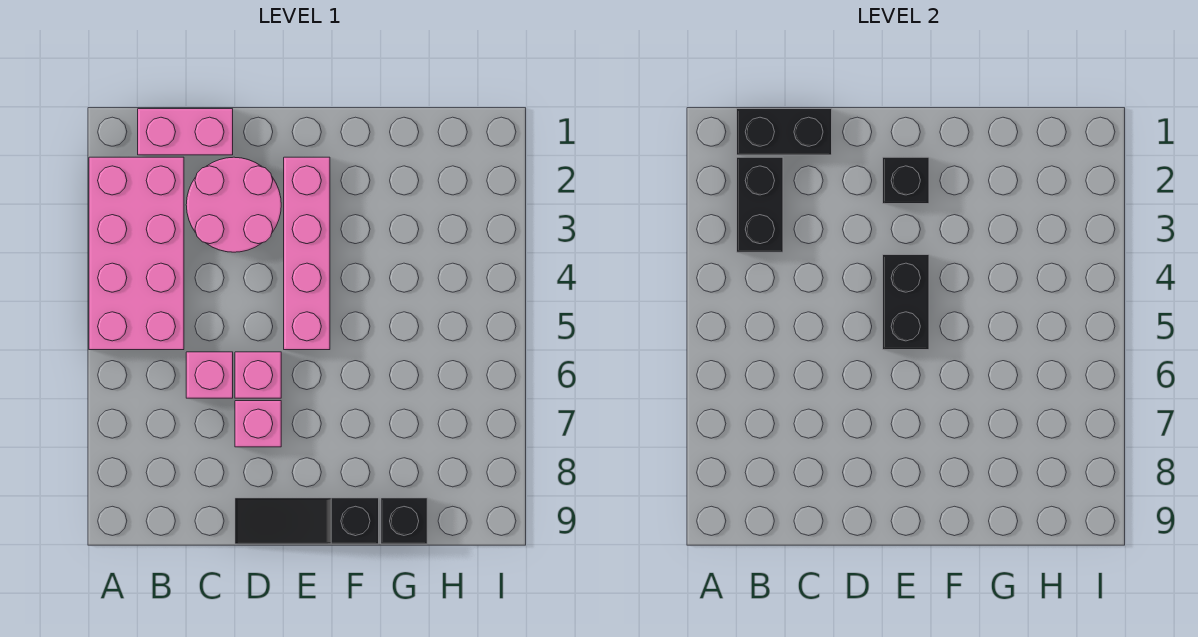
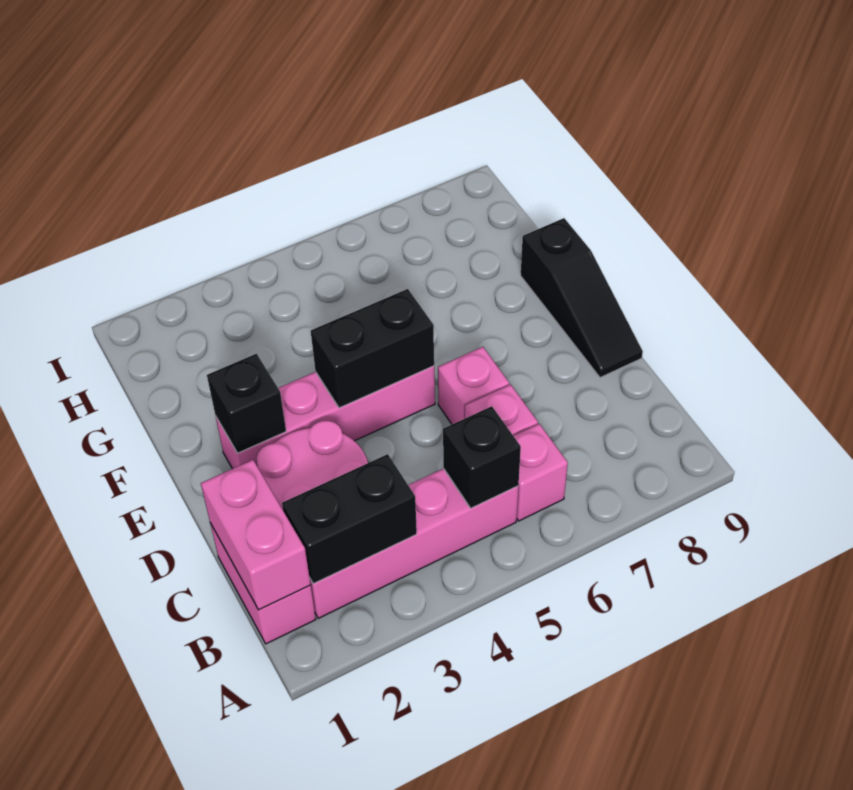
pink brick A2:B5 level 1 -> pink brick B2:B5 level 1
black brick B1:C1 level 2 -> pink brick B1:C1 level 2
pink brick D7 level 1 -> pink brick B6 level 1
black brick G9 level 1 -> black brick B5 level 2

